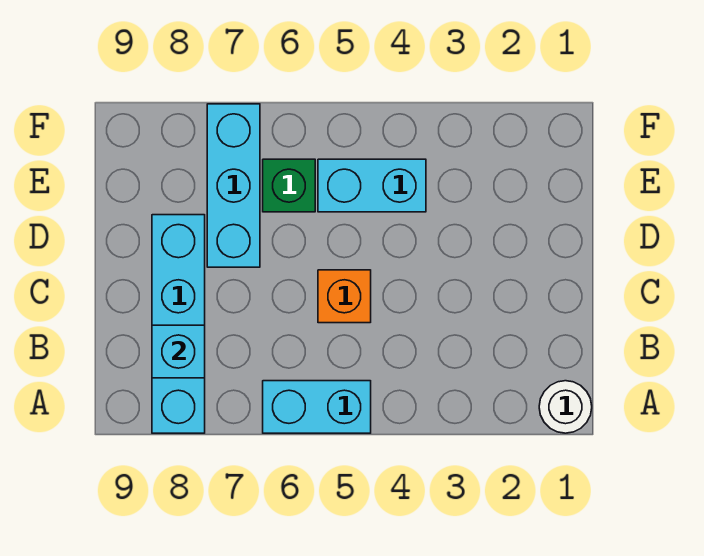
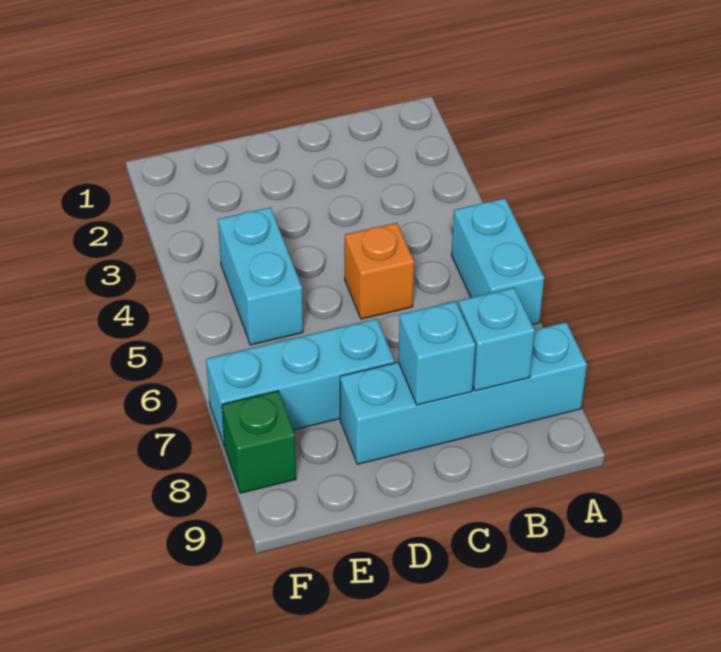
white round brick A1 level 1 -> none
none -> cyan brick C8 level 2
green brick E6 level 1 -> green brick F8 level 1

